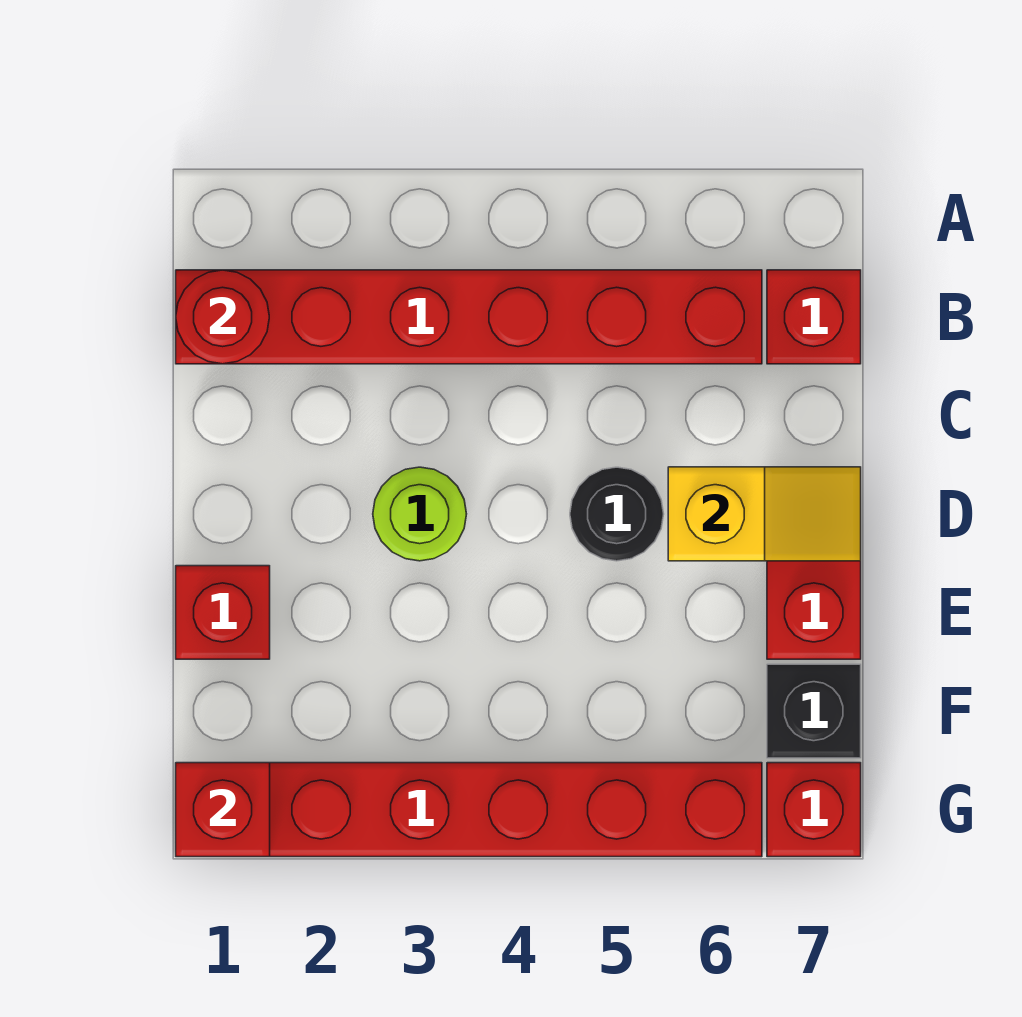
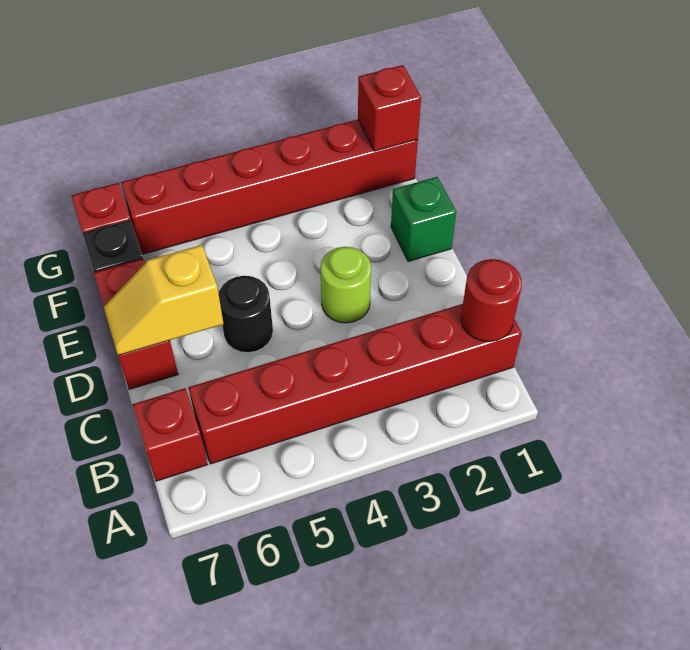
red brick E1 level 1 -> green brick E1 level 1

